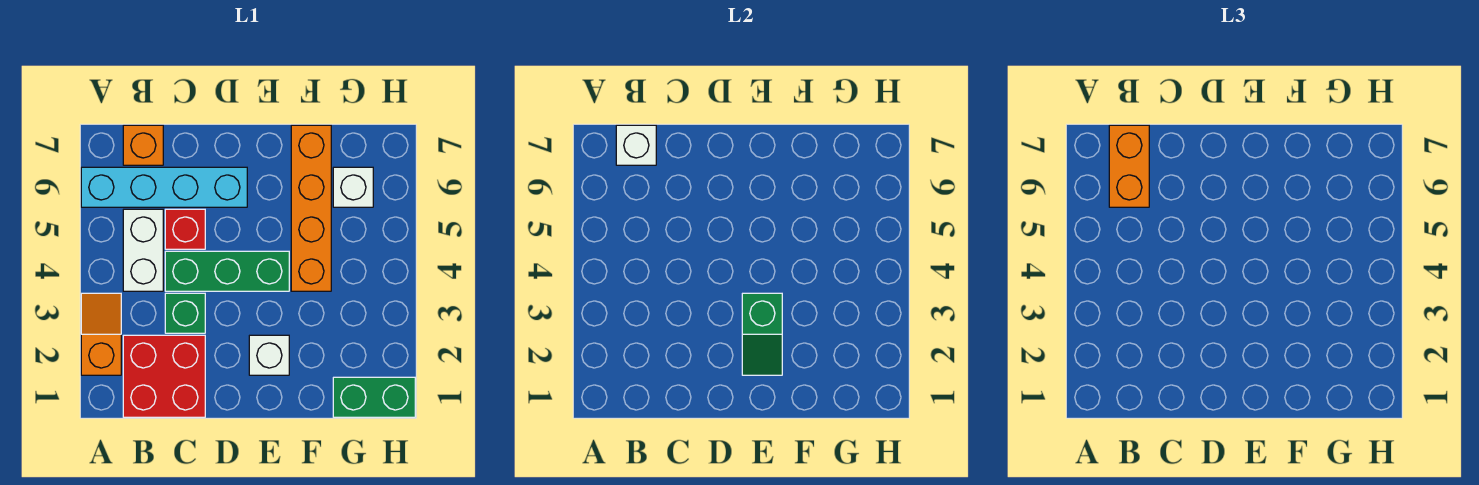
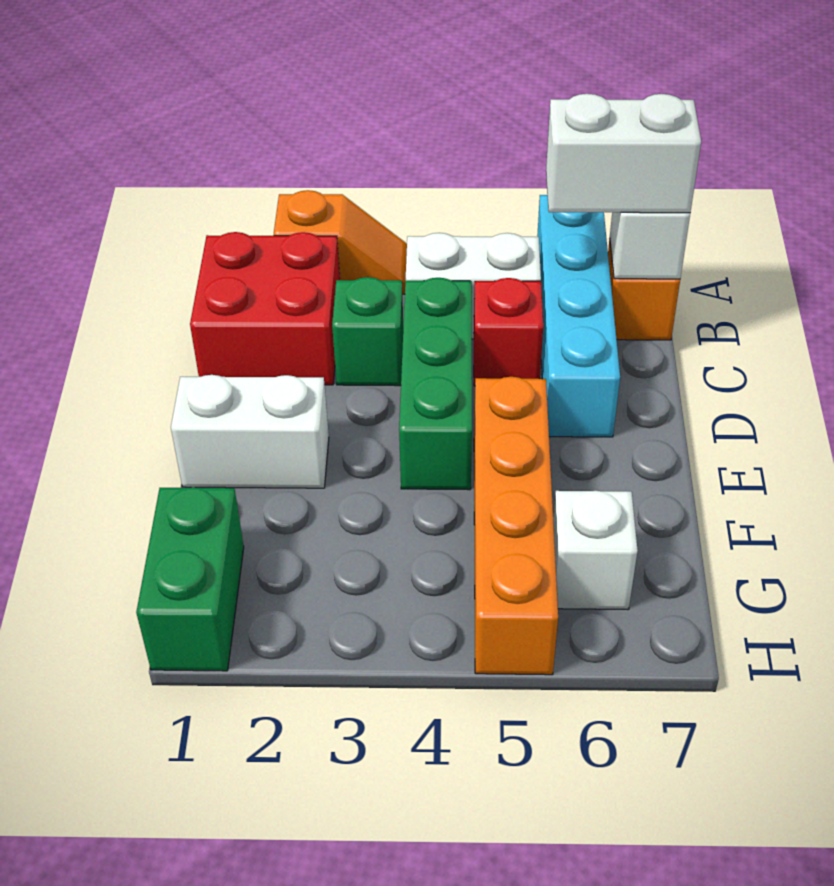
orange brick B6:B7 level 3 -> white brick B6:B7 level 3
white brick E2 level 1 -> white brick E1:E2 level 1
green slope E2:E3 level 2 top 3 -> none
orange brick F4:F7 level 1 -> orange brick E5:H5 level 1

